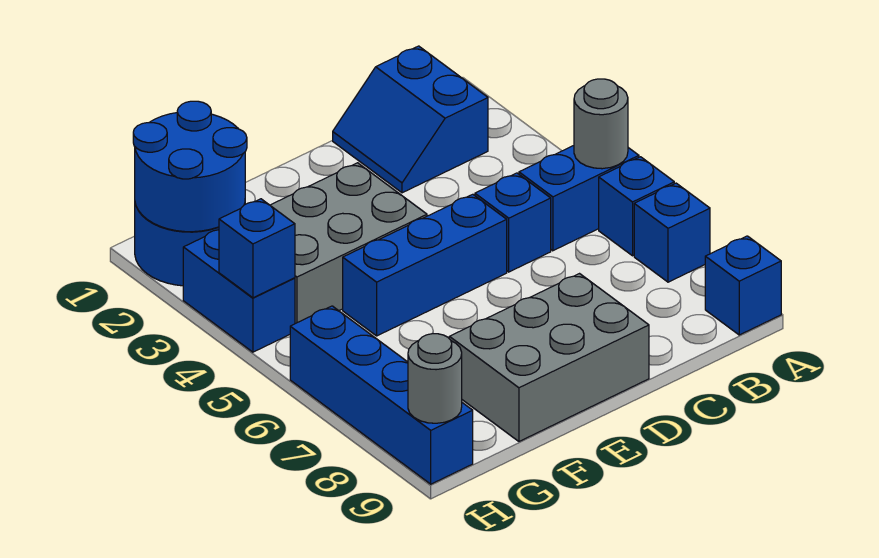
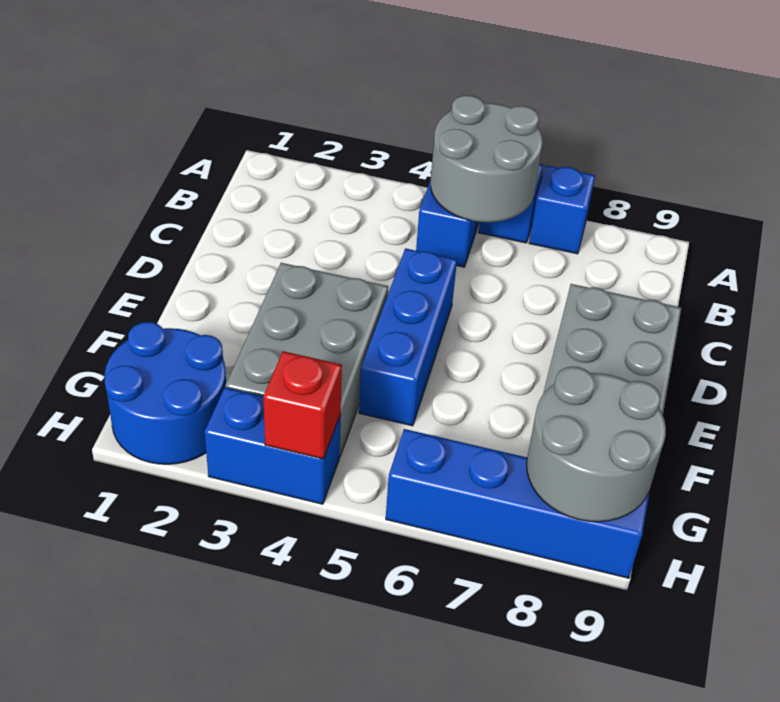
grey round brick A5 level 2 -> grey round brick A5:B6 level 2
blue brick A9 level 1 -> none
blue slope B1:C2 level 1 top B -> none
blue brick C5 level 1 -> none
blue round brick G1:H2 level 2 -> none
blue brick H4 level 2 -> red brick H4 level 2
grey round brick H9 level 2 -> grey round brick G8:H9 level 2

